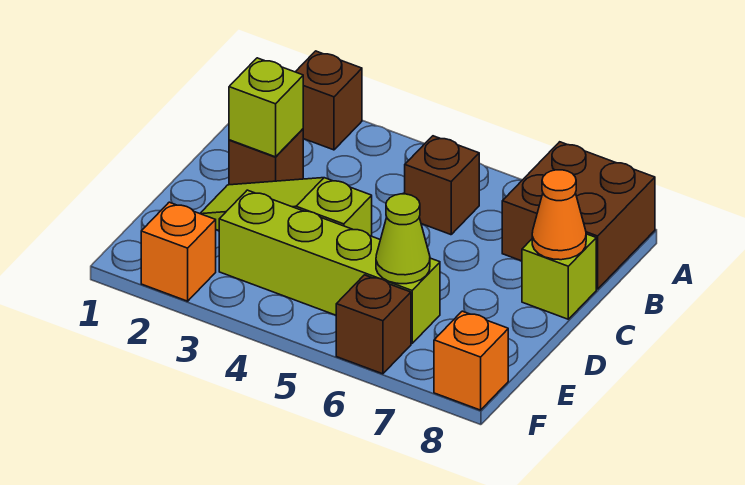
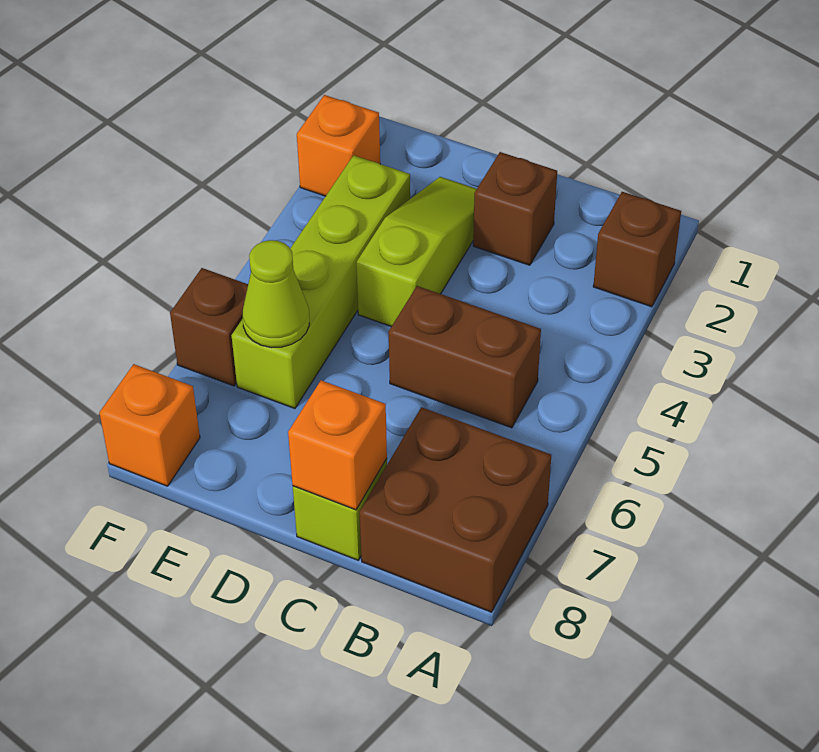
brown brick B5 level 1 -> brown brick B5:C5 level 1
lime brick C2 level 2 -> none
orange cone C8 level 2 -> orange brick C8 level 2

